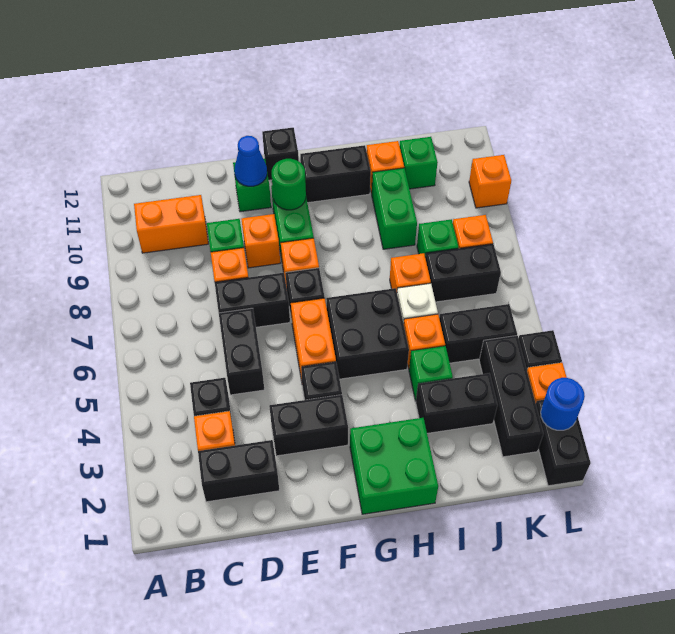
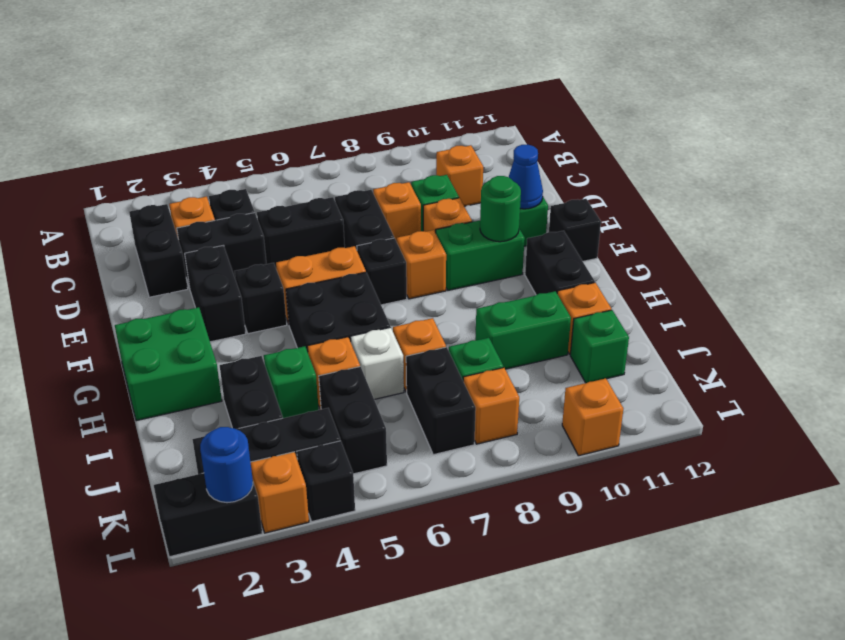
orange brick B10:C10 level 1 -> orange brick C10 level 1
none -> black brick D3:D4 level 1

